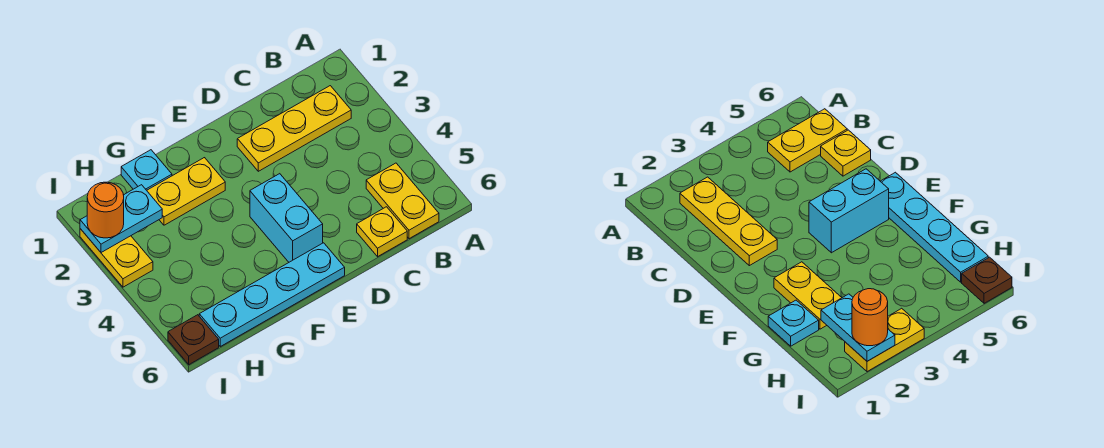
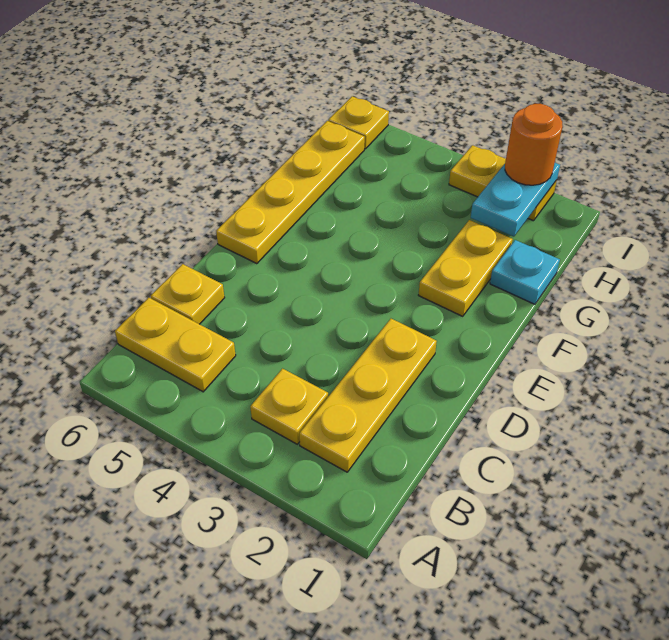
none -> yellow plate B3 level 1
cyan brick E4:E5 level 1 -> none
cyan plate E6:H6 level 1 -> yellow plate E6:H6 level 1
brown plate I6 level 1 -> yellow plate I6 level 1

